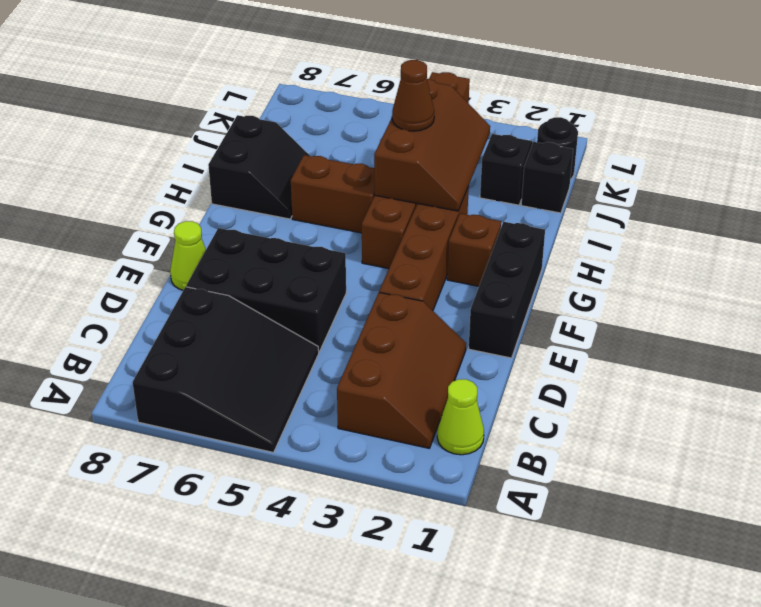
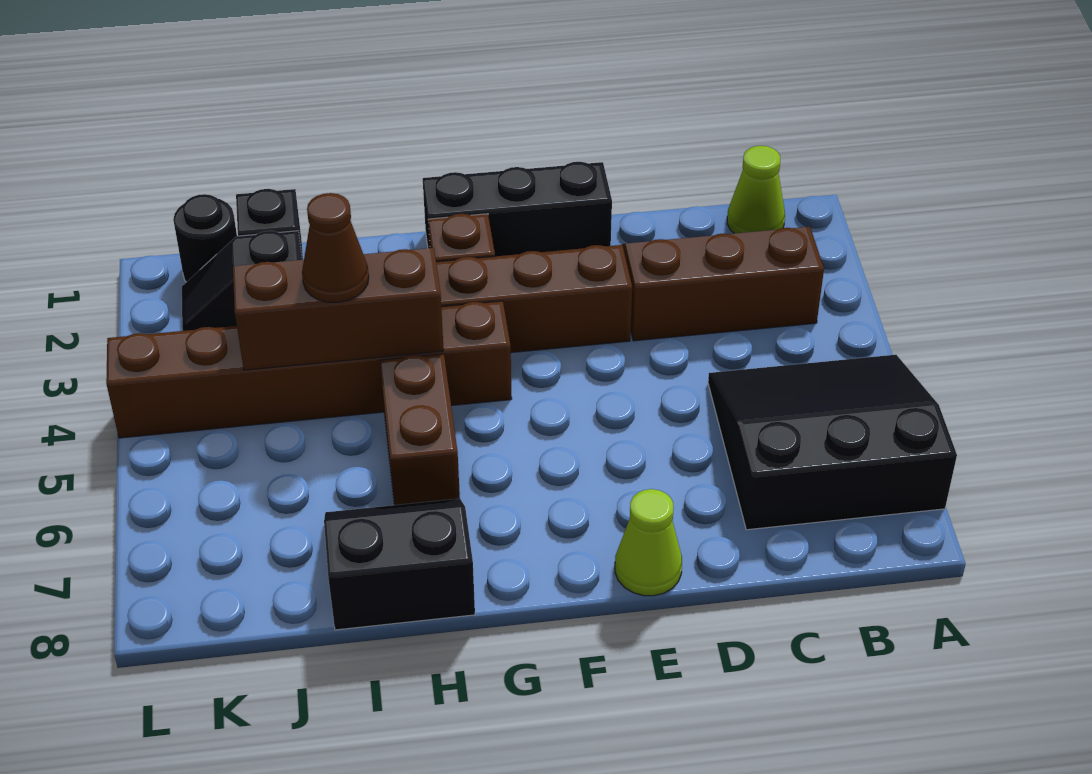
black brick D5:E7 level 1 -> none

